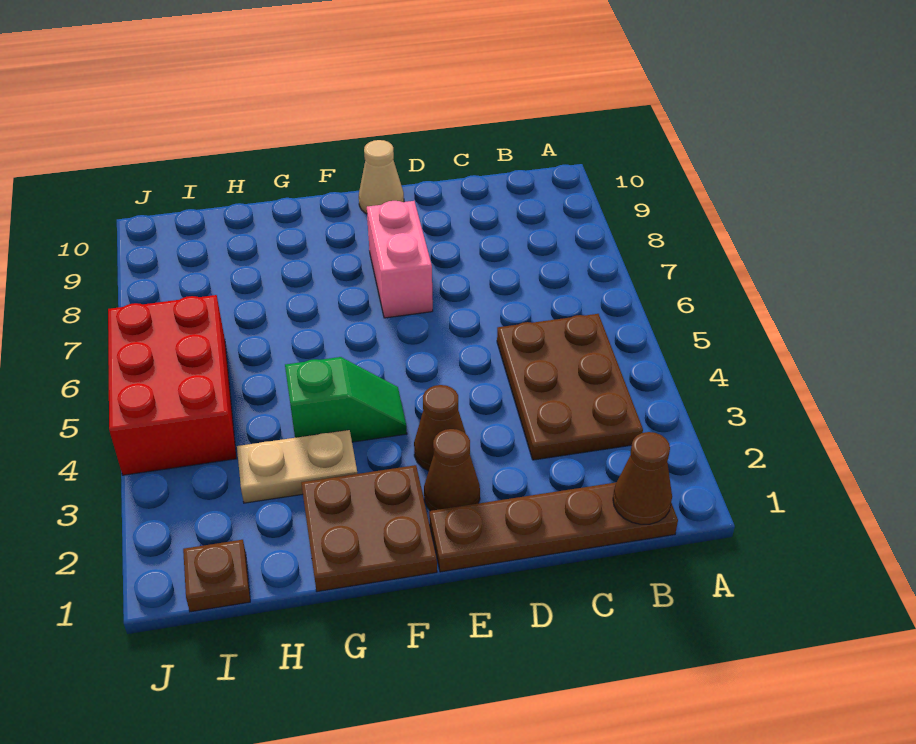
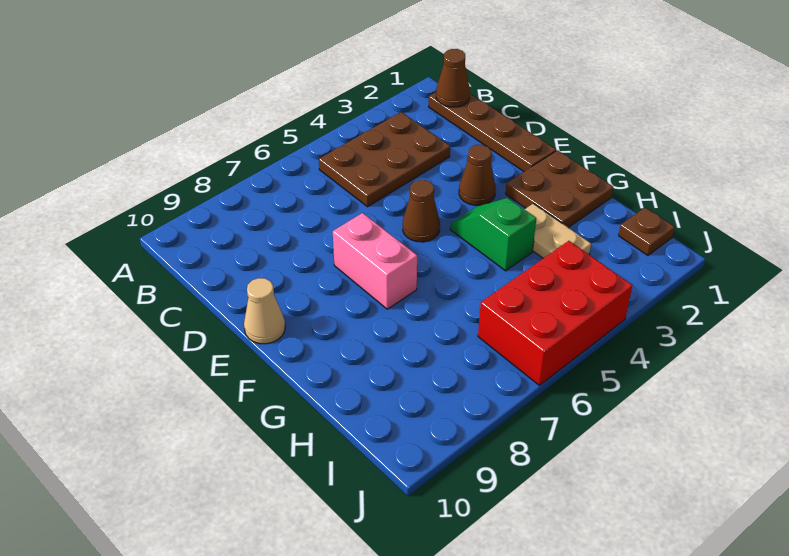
brown cone E2 level 1 -> brown cone E5 level 1
pink brick E7:E8 level 1 -> pink brick E7:F7 level 1

